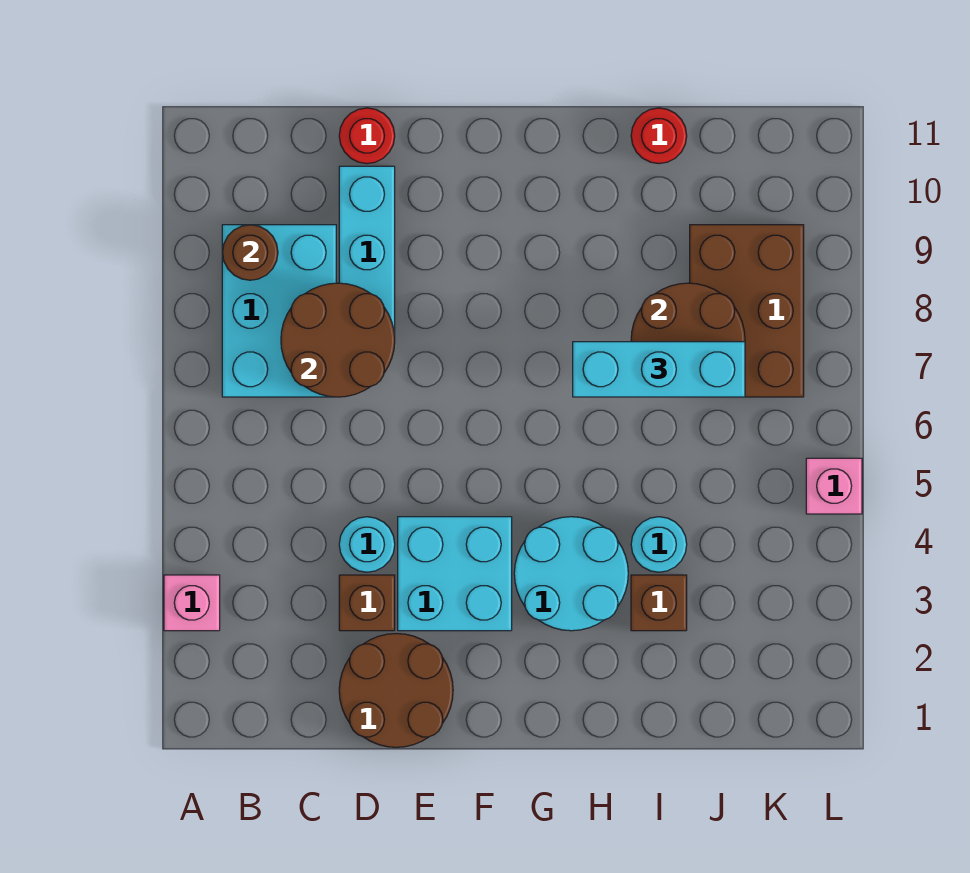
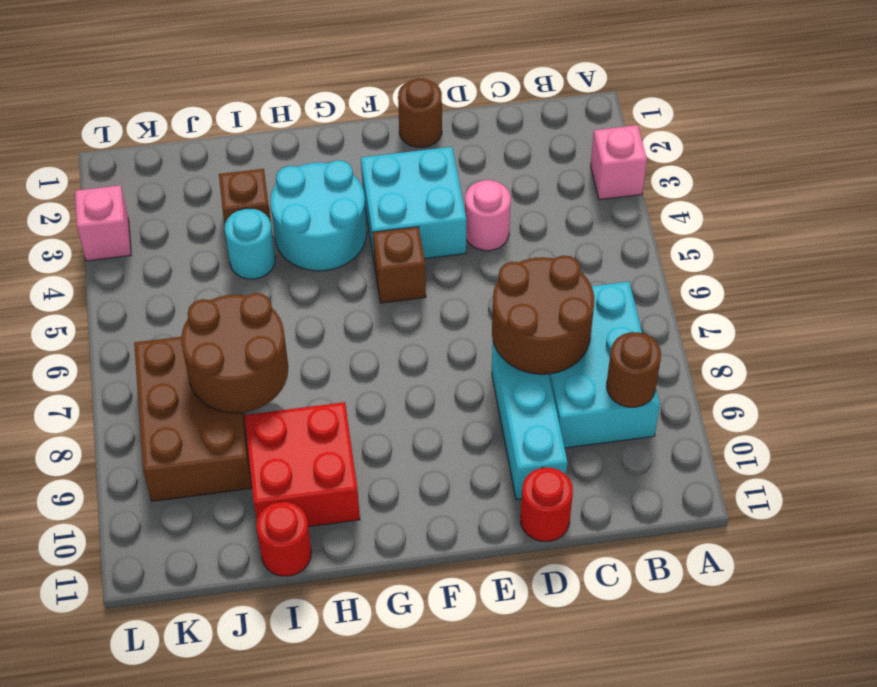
brown round brick D1:E2 level 1 -> brown round brick E1 level 1
brown brick D3 level 1 -> brown brick F5 level 1
cyan round brick D4 level 1 -> pink round brick D4 level 1
cyan brick H7:J7 level 3 -> none
none -> red brick H9:I10 level 1
pink brick L5 level 1 -> pink brick L3 level 1

